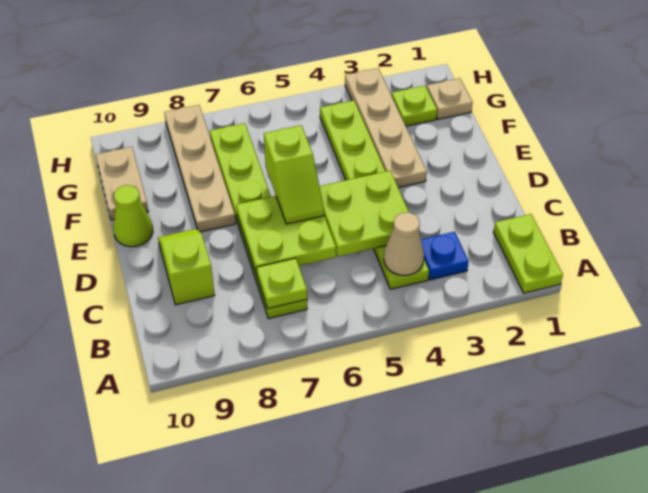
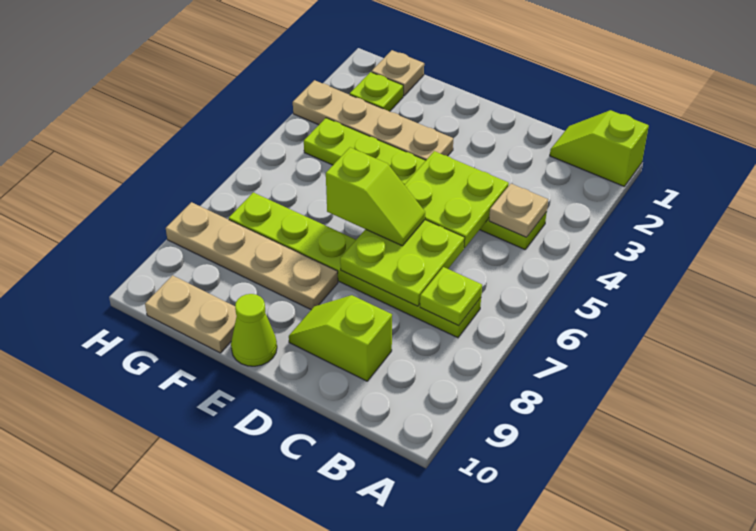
lime plate A1:B1 level 1 -> lime slope A1:B1 level 1 top A
blue plate B3 level 1 -> none
tan cone B4 level 2 -> tan plate B4 level 2

